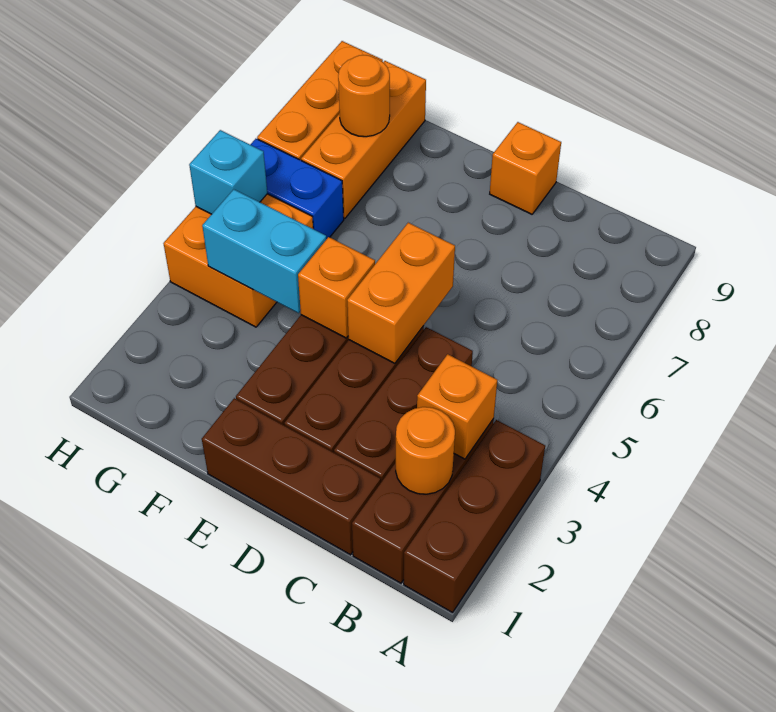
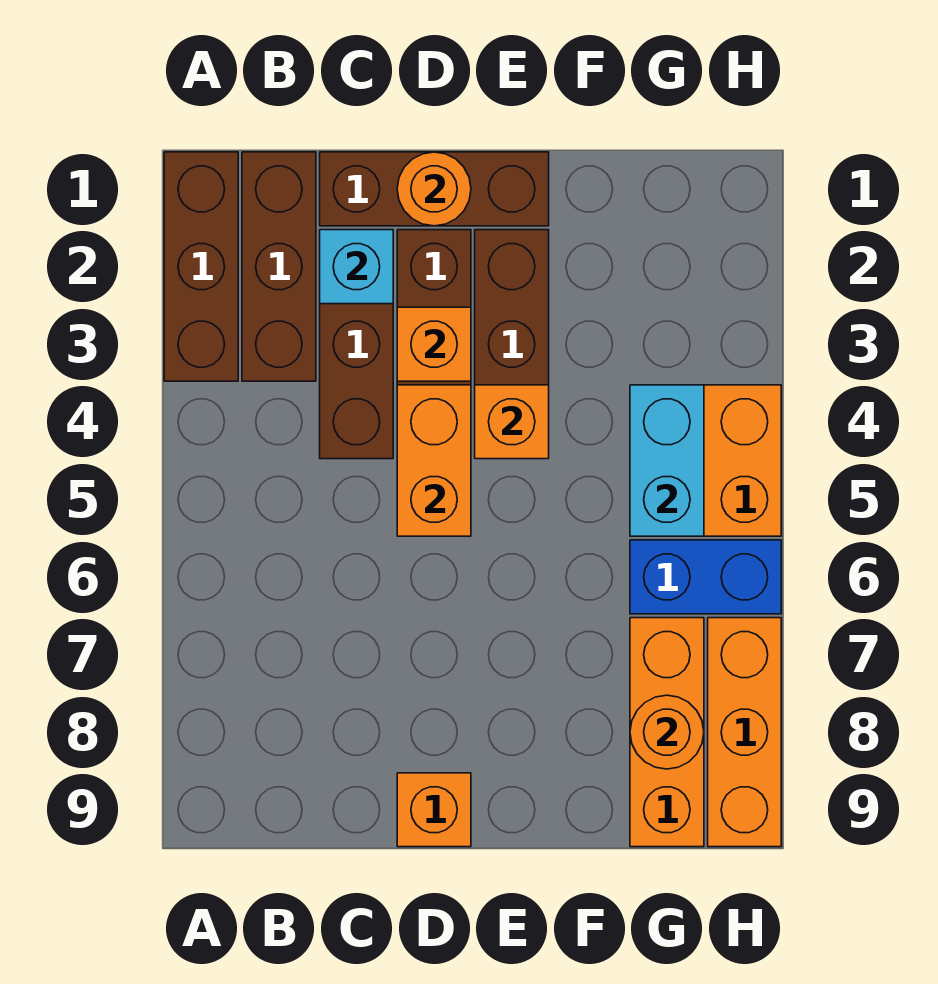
orange round brick B2 level 2 -> orange round brick D1 level 2
orange brick B3 level 2 -> orange brick D3 level 2
cyan brick F4:G4 level 2 -> cyan brick G4:G5 level 2
cyan brick H5 level 2 -> cyan brick C2 level 2

